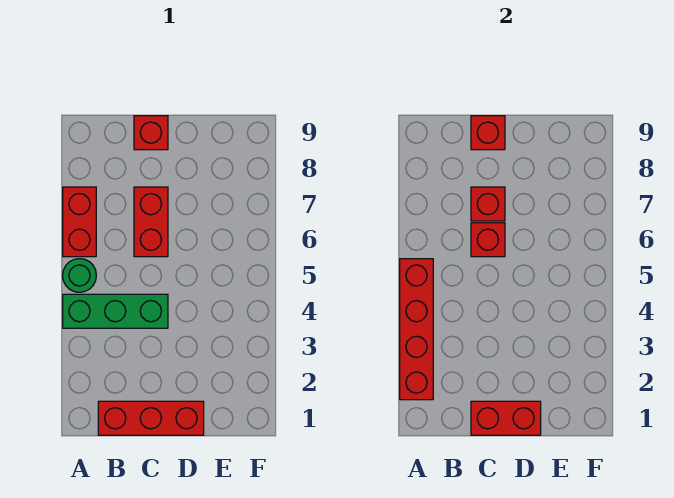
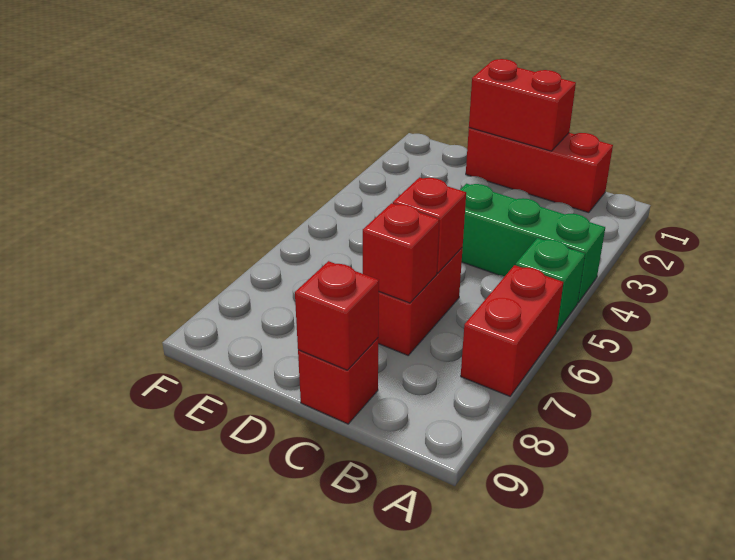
red brick A2:A5 level 2 -> none
green round brick A5 level 1 -> green brick A5 level 1

